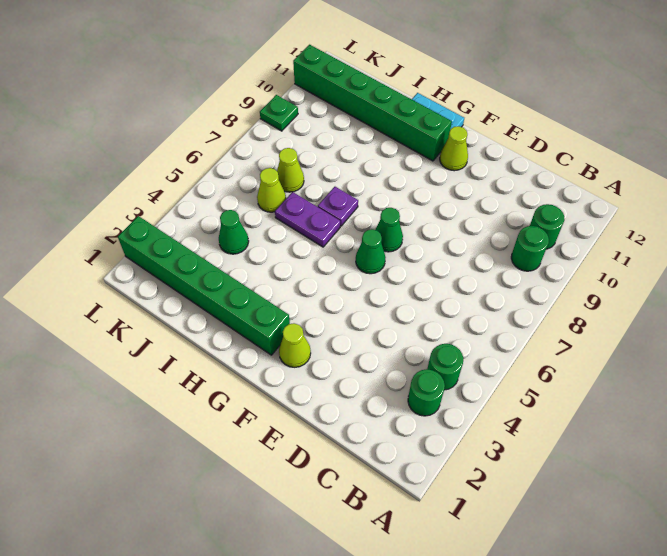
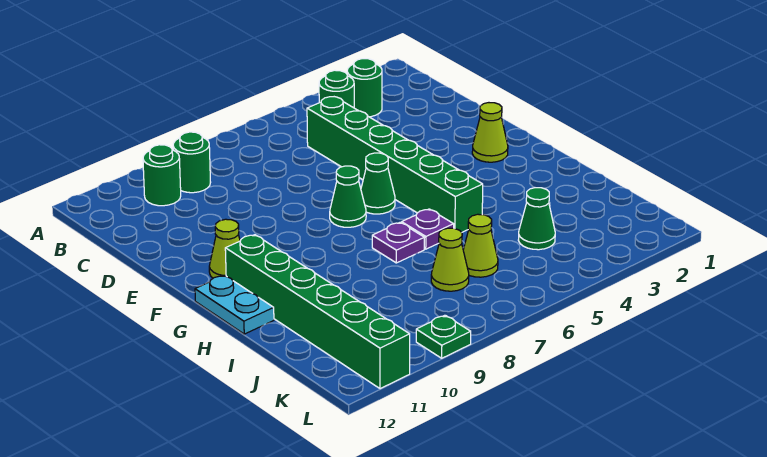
green brick G2:L2 level 1 -> green brick C5:H5 level 1
purple plate H6:I6 level 1 -> purple plate H6 level 1

